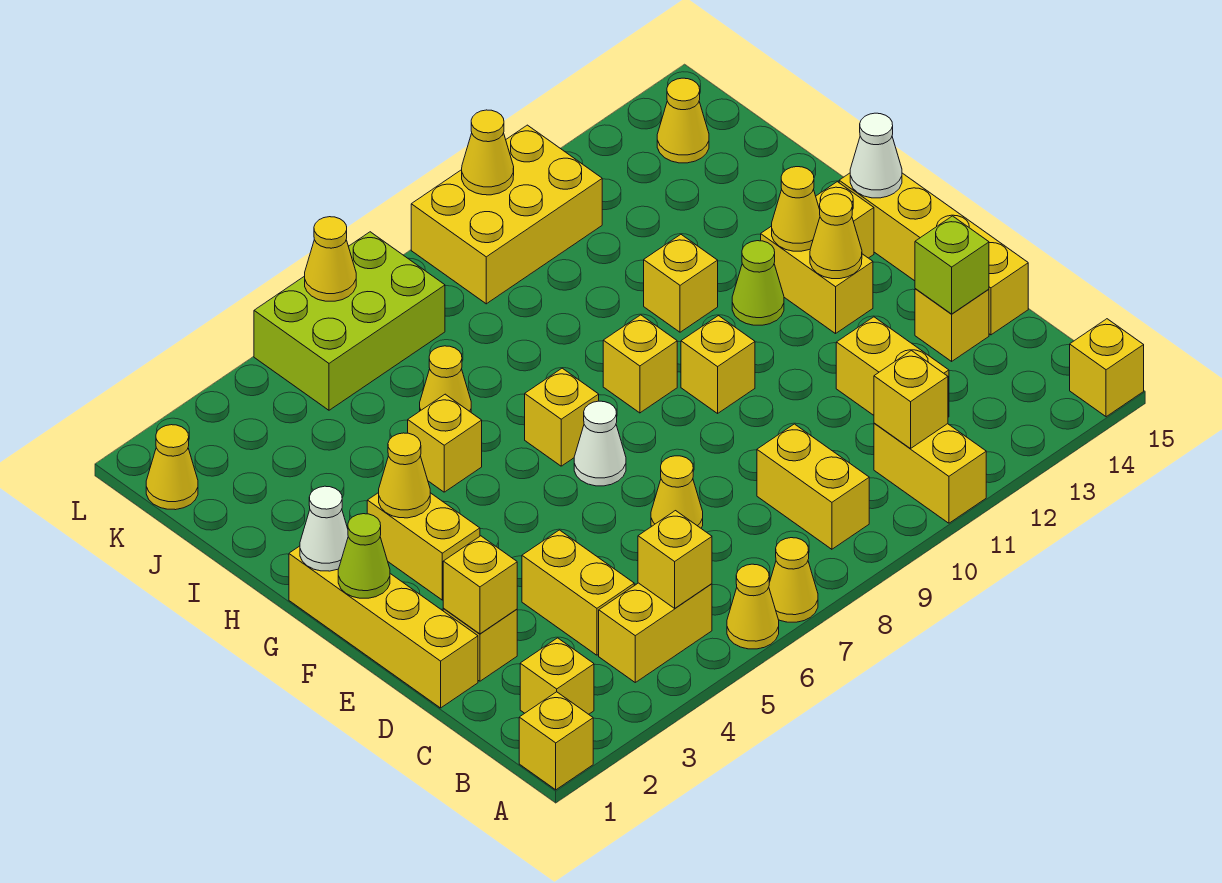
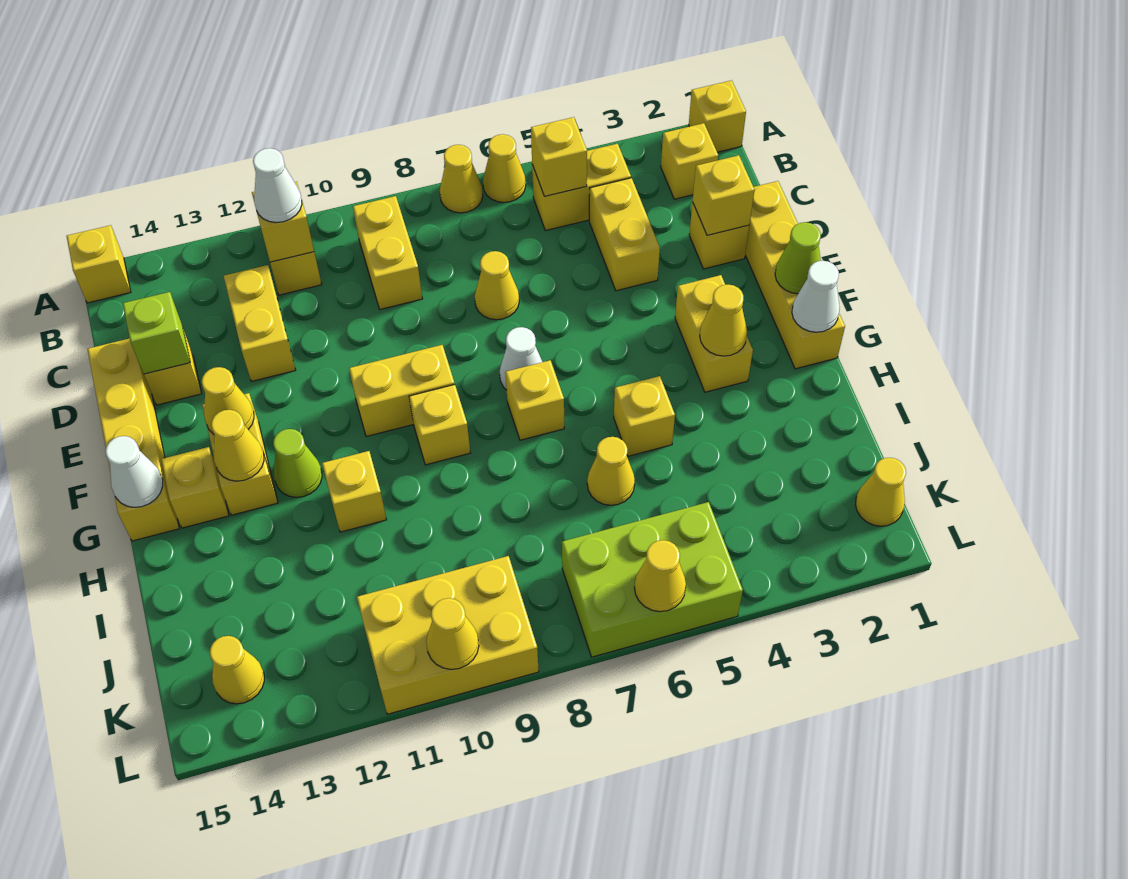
none -> white cone B11 level 3
yellow brick F10 level 1 -> yellow brick F9:F10 level 1

